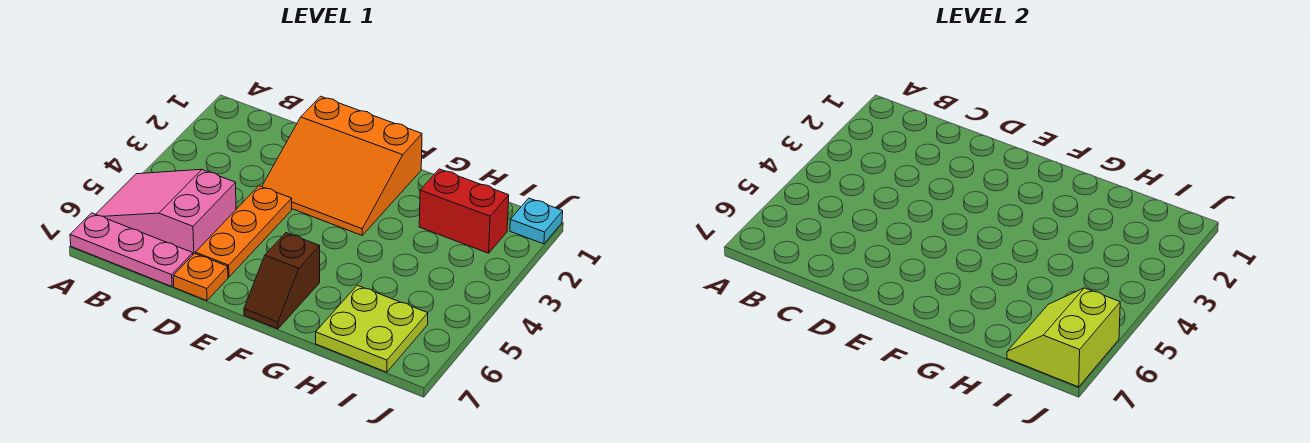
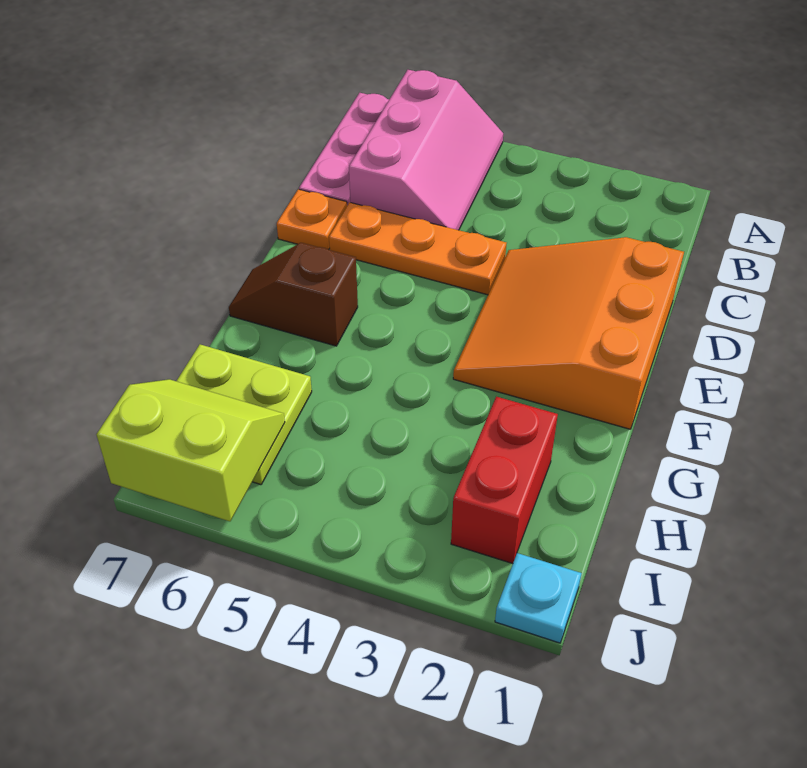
pink slope A5:C6 level 1 top C -> pink slope A5:C6 level 1 top 6

